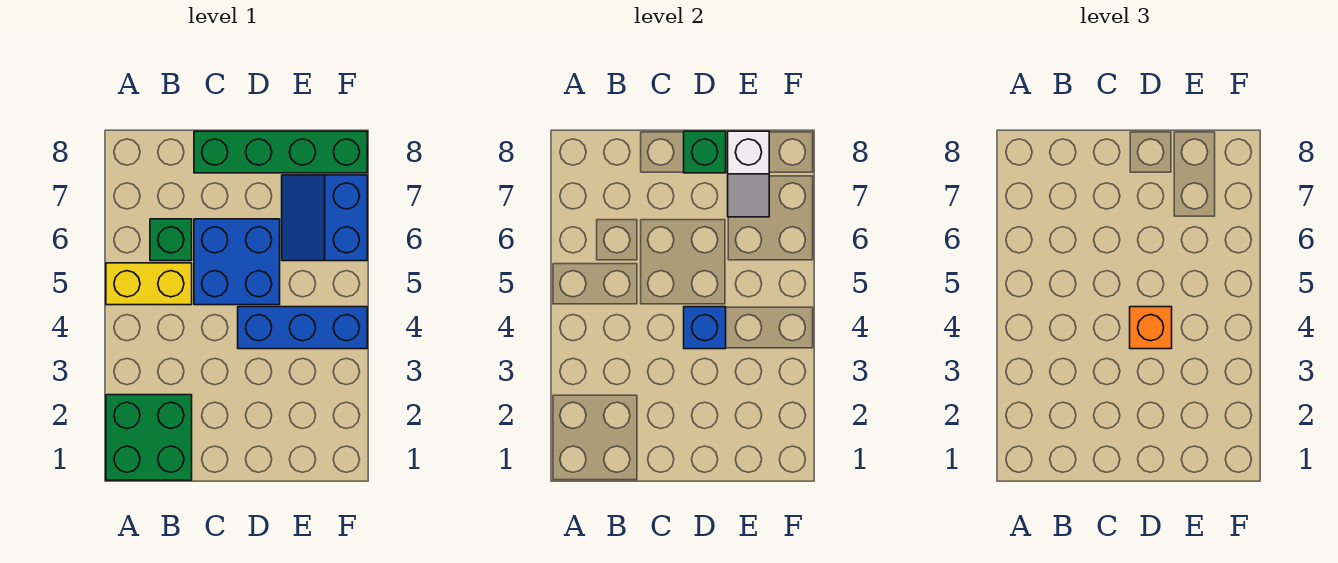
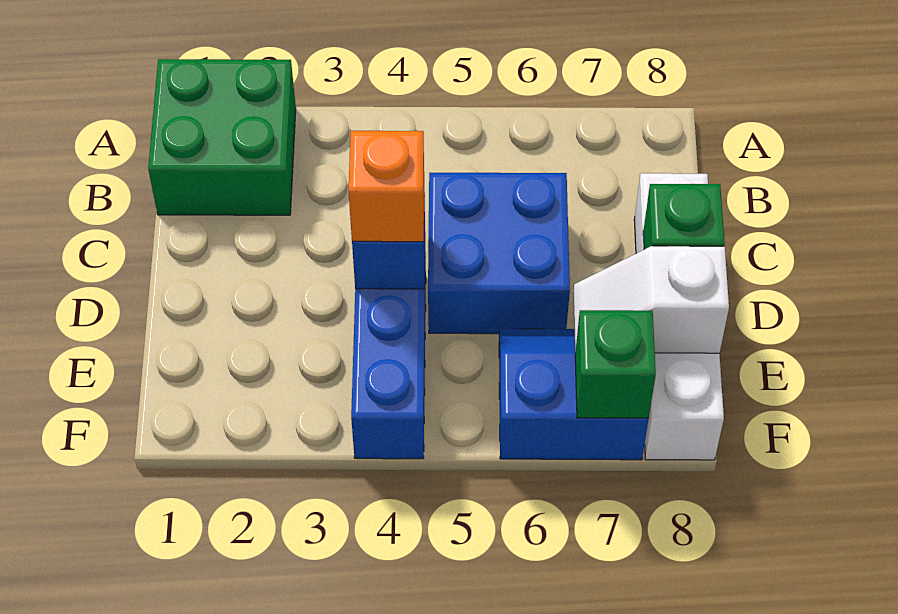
yellow brick A5:B5 level 1 -> none
green brick B6 level 1 -> green brick F7 level 2
green brick C8:F8 level 1 -> white brick C8:F8 level 1

